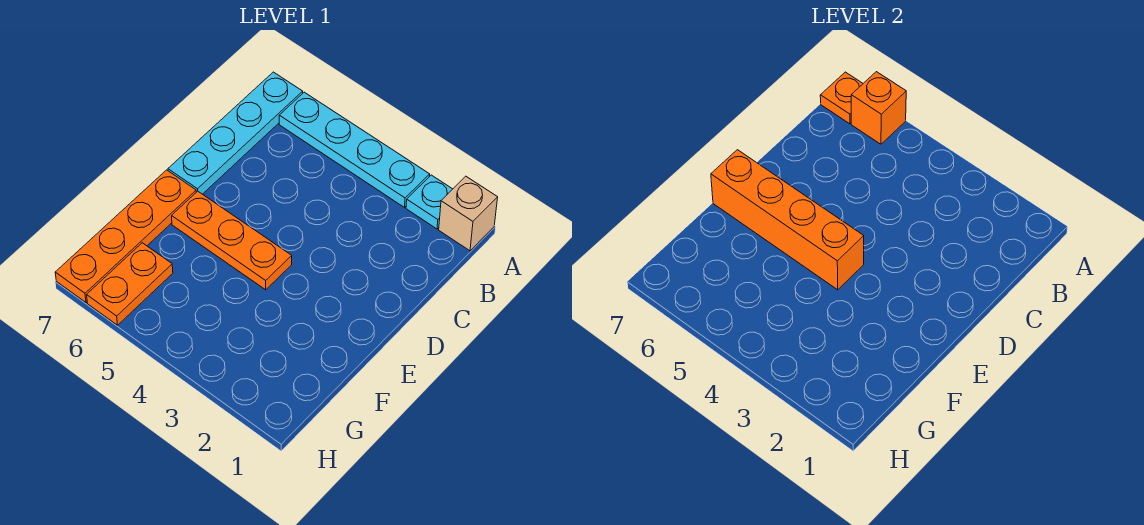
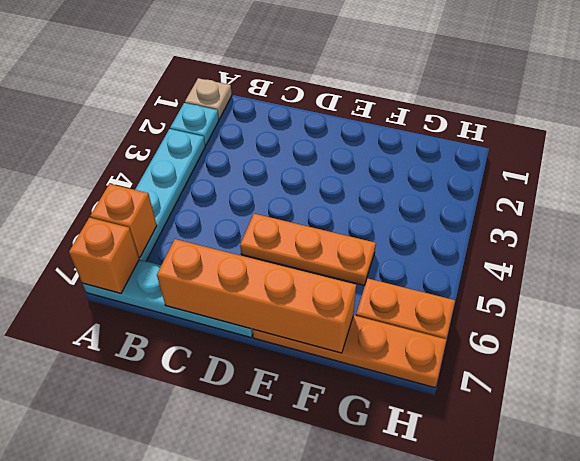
tan brick A1 level 1 -> tan plate A1 level 1
orange plate A7 level 2 -> orange brick A7 level 2
orange plate E4:E6 level 1 -> orange plate D5:F5 level 1
orange brick E4:E7 level 2 -> orange brick C7:F7 level 2

